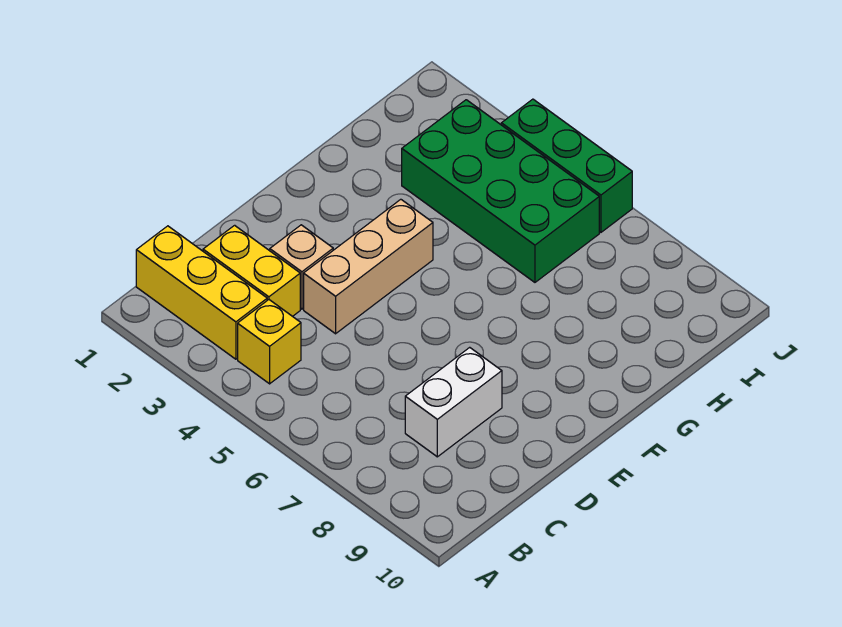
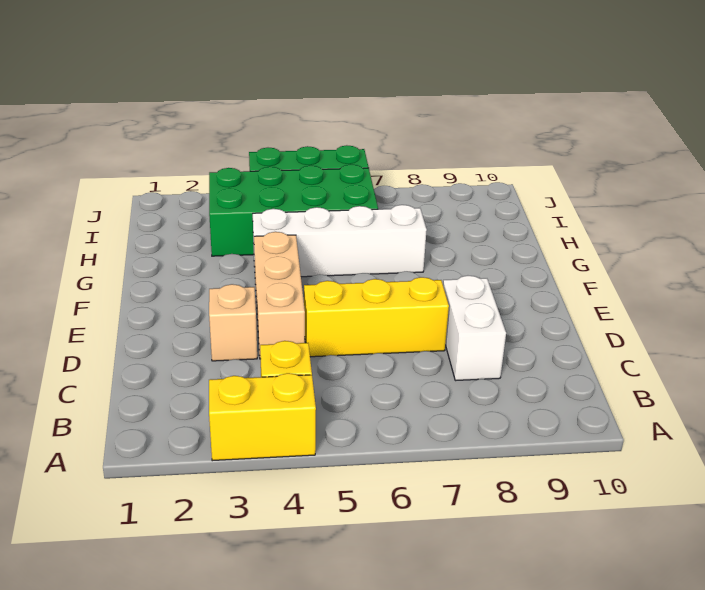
yellow brick B1:B3 level 1 -> yellow brick D5:D7 level 1
yellow brick C2:C3 level 1 -> yellow brick A3:A4 level 1
none -> white brick G4:G7 level 1

